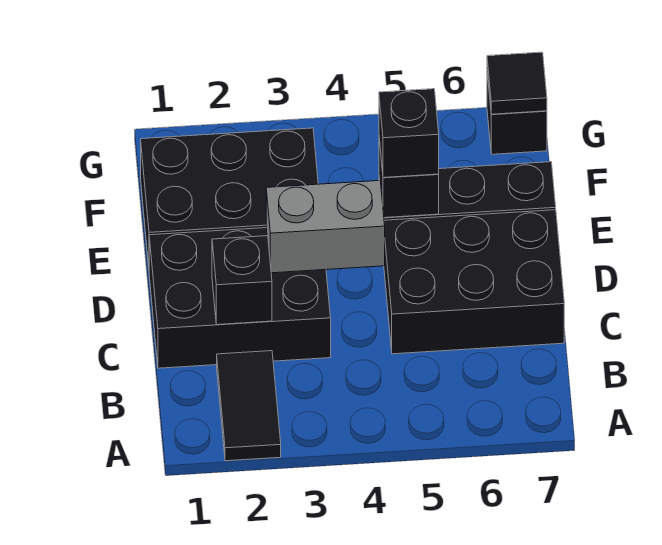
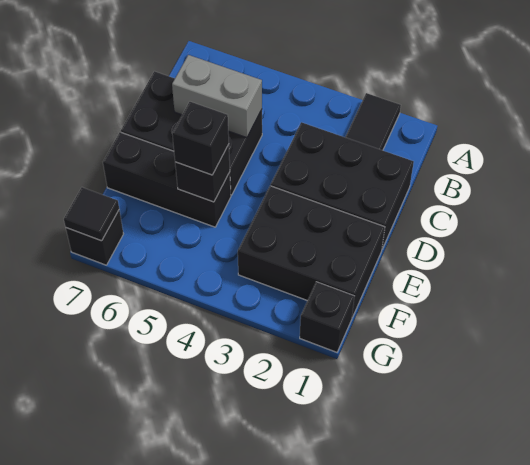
black brick C2 level 2 -> black brick G1 level 1
grey brick D3:D4 level 2 -> grey brick C5:C6 level 2

